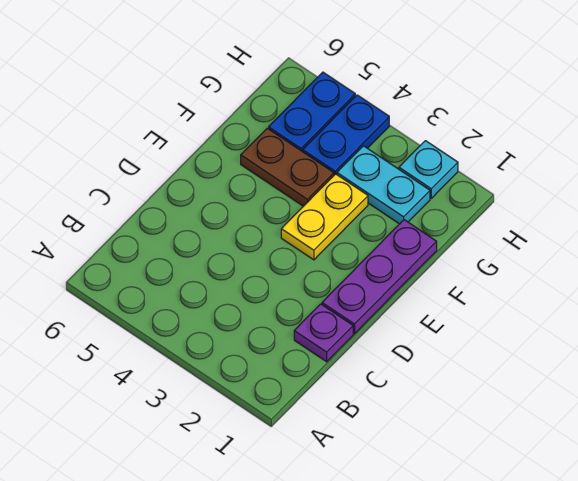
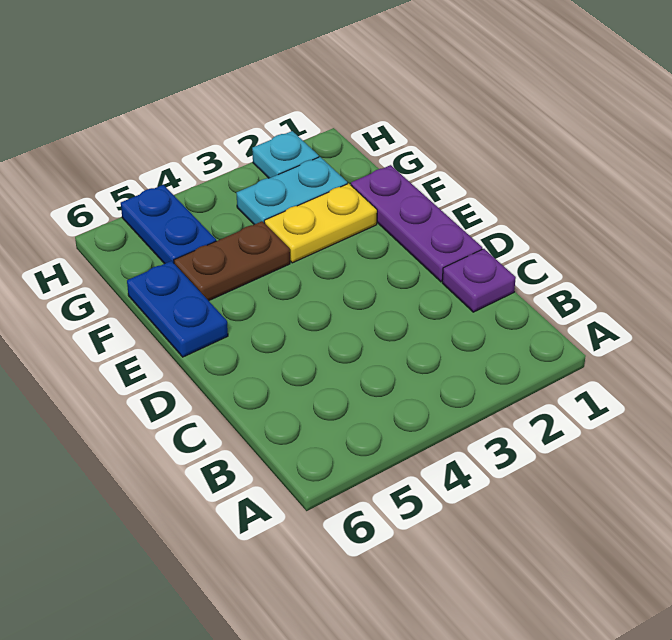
yellow plate E3:F3 level 1 -> yellow plate F2:F3 level 1
blue plate G4:H4 level 1 -> blue plate E6:F6 level 1

